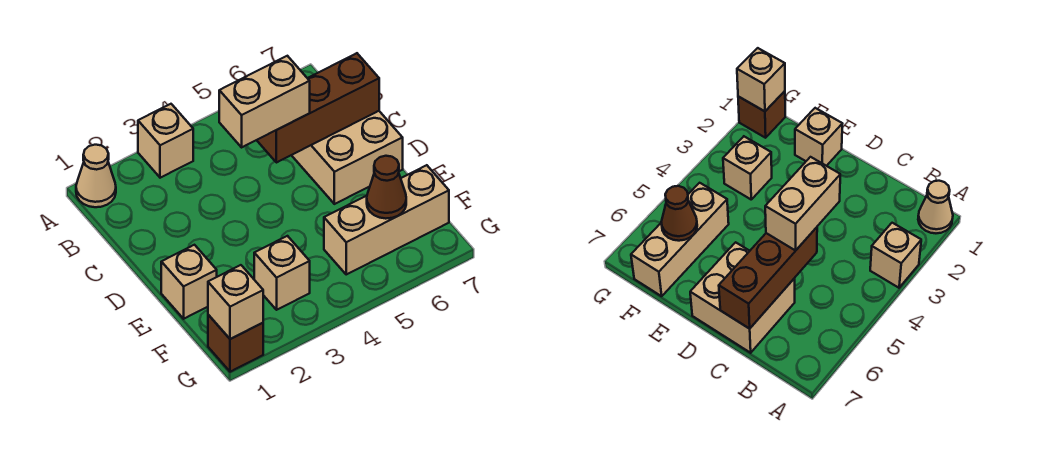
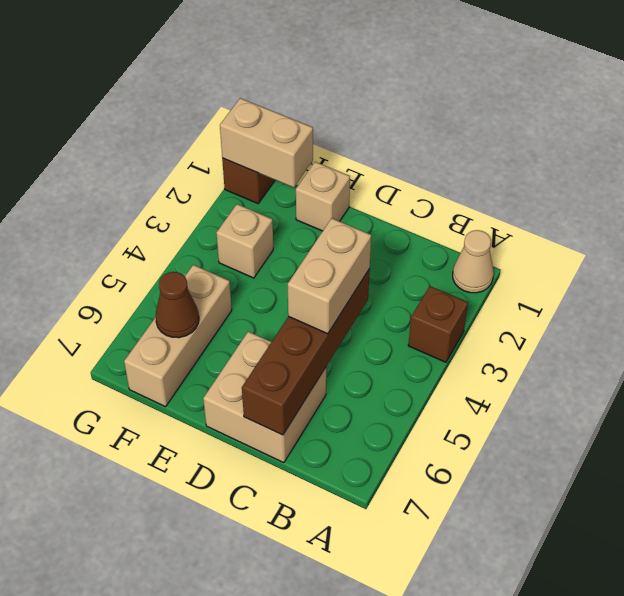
tan brick A3 level 1 -> brown brick A3 level 1
brown brick C5:C7 level 2 -> brown brick C4:C7 level 2
tan brick G1 level 2 -> tan brick F1:G1 level 2

